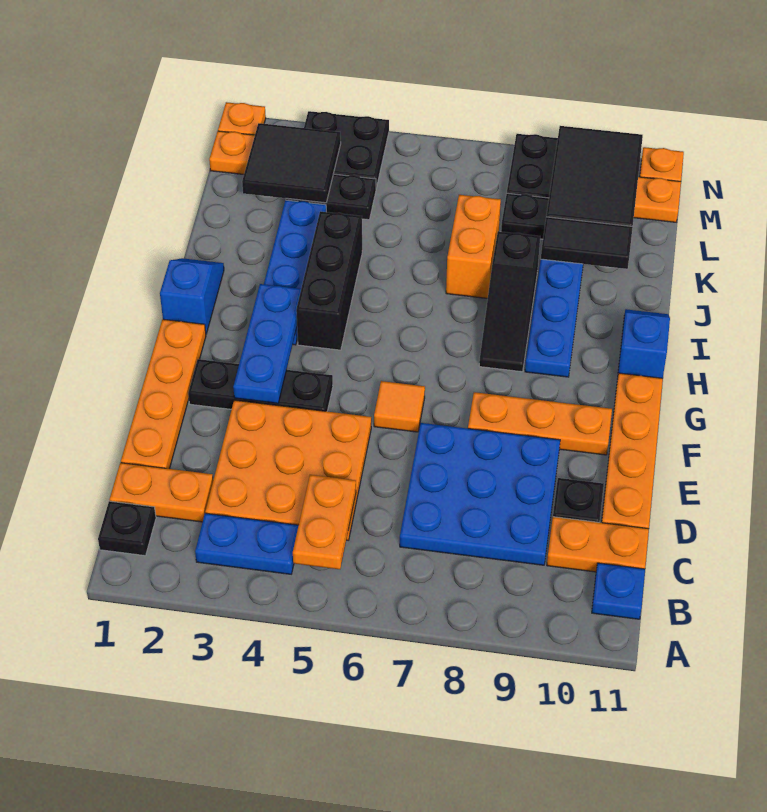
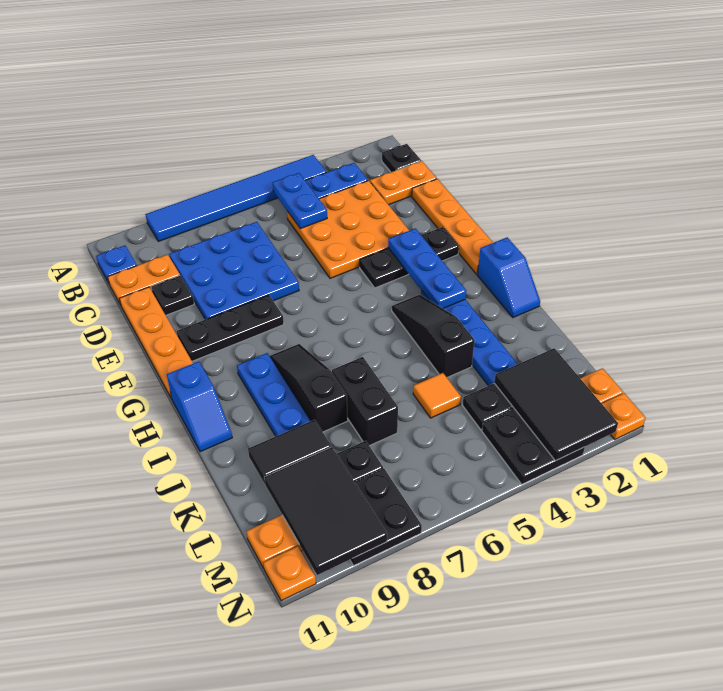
none -> blue tile A4:A9 level 1
orange plate B5:C5 level 2 -> blue plate B5:C5 level 2
orange tile F6 level 1 -> orange tile K5 level 1
orange plate F8:F10 level 1 -> black plate F8:F10 level 1
black brick H4:J4 level 1 -> black slope H4:J4 level 1 top J
orange brick J7:K7 level 1 -> black brick J7:K7 level 1
black tile L2:M3 level 2 -> black tile L2:N3 level 2

